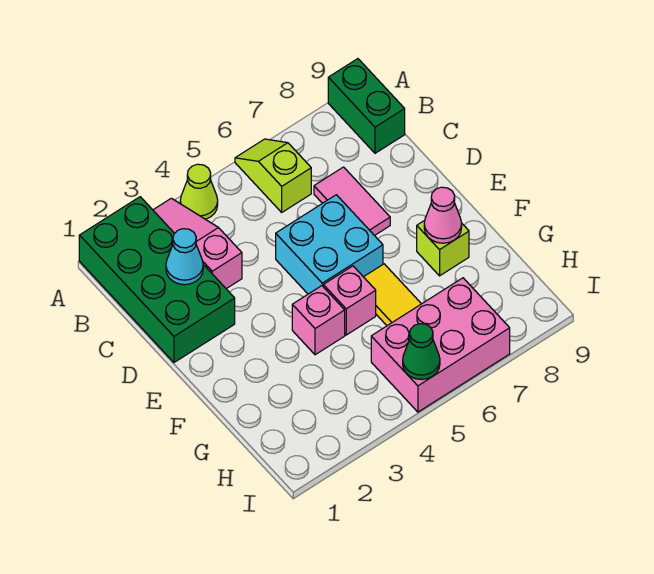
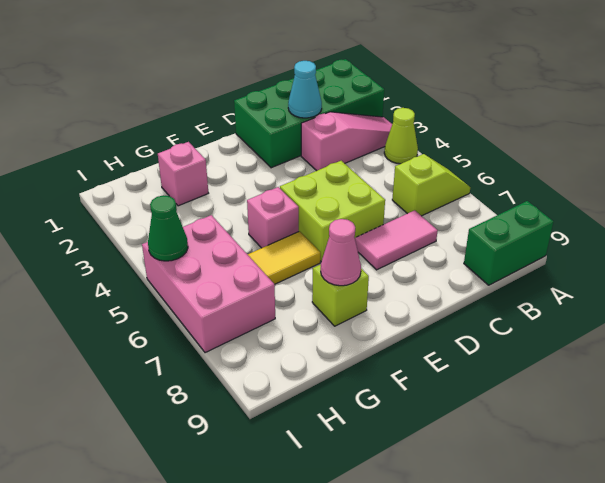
cyan brick D5:E6 level 1 -> lime brick D5:E6 level 1
pink brick F4 level 1 -> pink brick G2 level 1

